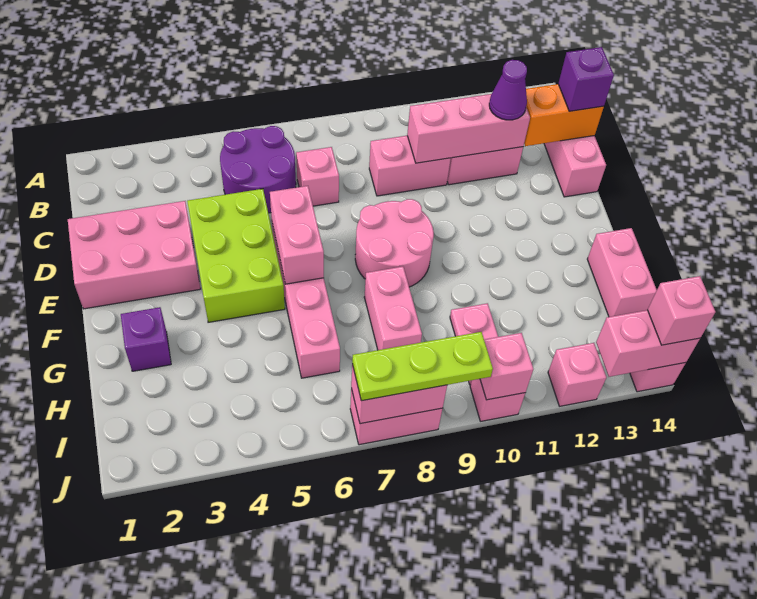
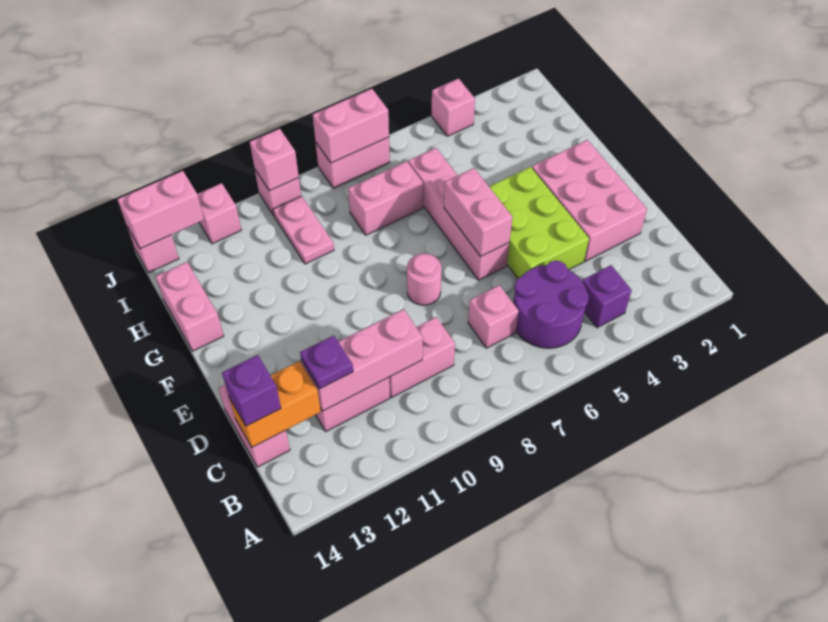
purple cone C12 level 3 -> purple plate C12 level 3
pink brick D1:E3 level 1 -> pink brick D2:F3 level 1
pink round brick E8:F9 level 1 -> pink round brick E8 level 1
purple brick G2 level 1 -> purple brick B4 level 1
pink brick G8:H8 level 1 -> pink brick H7:H8 level 1
lime plate J7:J9 level 3 -> none
pink brick J14 level 3 -> pink brick J4 level 1

